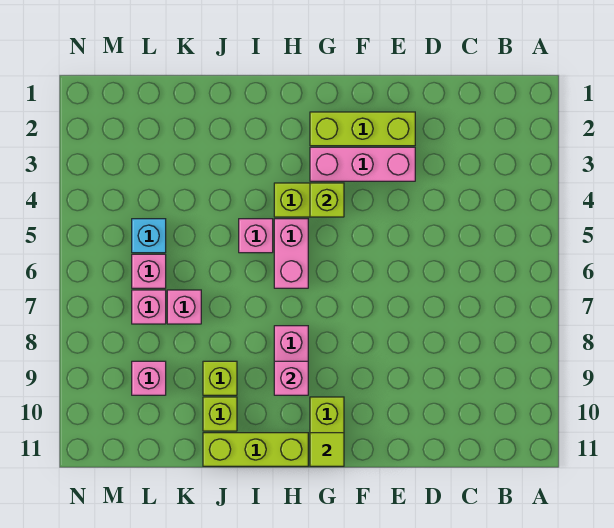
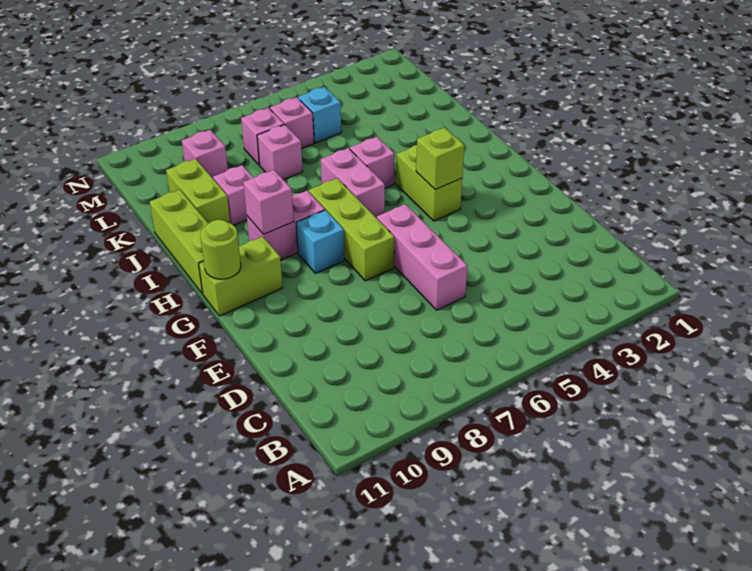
lime brick E2:G2 level 1 -> lime brick F7:H7 level 1
pink brick E3:G3 level 1 -> pink brick D6:F6 level 1
none -> cyan brick G8 level 1
lime tile G11 level 2 -> lime round brick G11 level 2
pink brick H5:H6 level 1 -> pink brick H6:I6 level 1
lime brick J9 level 1 -> pink brick J9 level 1
lime brick J10 level 1 -> lime brick J10:K10 level 1

